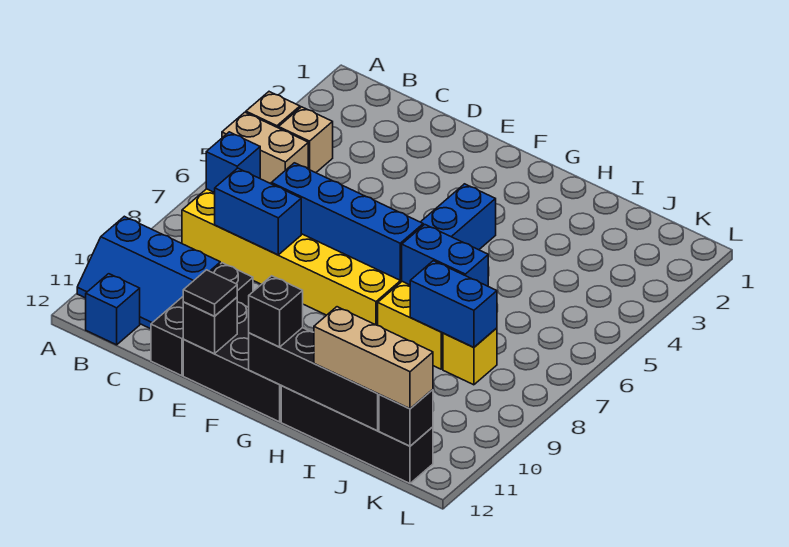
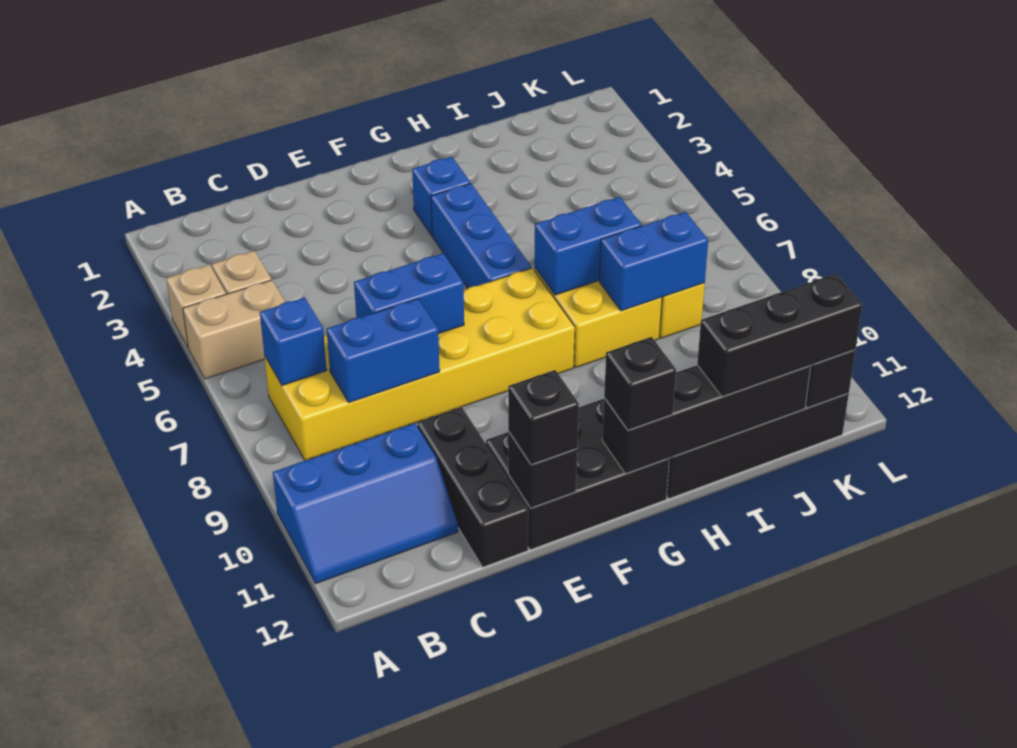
blue brick B12 level 1 -> blue brick G3 level 1
blue brick D7:G7 level 2 -> blue brick D7:E7 level 2
black tile E12 level 3 -> black brick E12 level 3
tan brick I12:K12 level 3 -> black brick I12:K12 level 3

